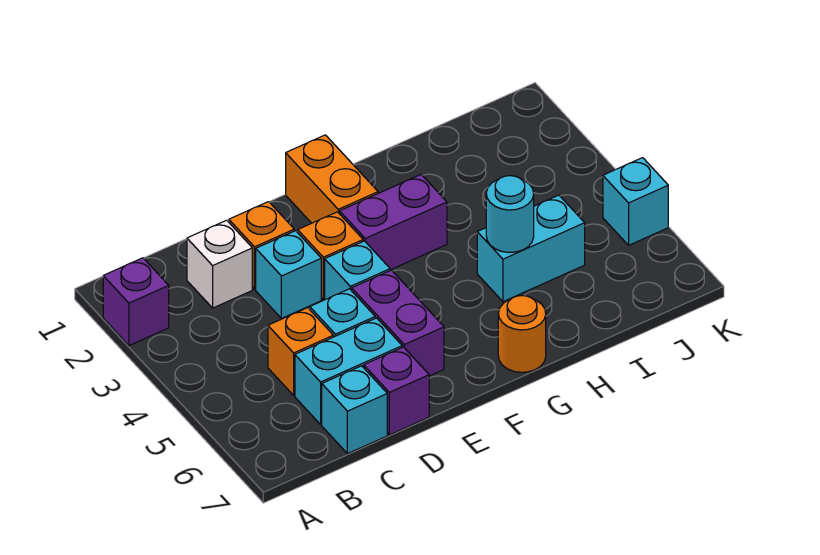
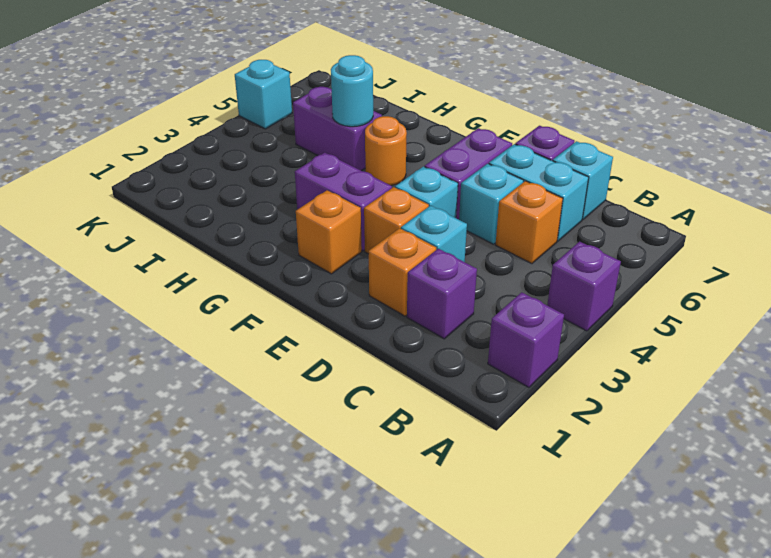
none -> purple brick A4 level 1
white brick C2 level 1 -> purple brick C2 level 1
orange brick F1:F2 level 1 -> orange brick F2 level 1
orange round brick G7 level 1 -> orange round brick G5 level 1
cyan brick H5:I5 level 1 -> purple brick H5:I5 level 1

